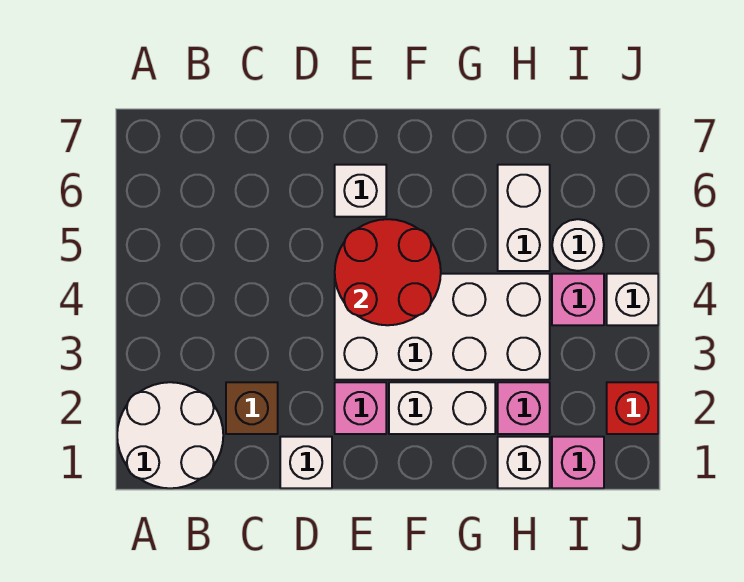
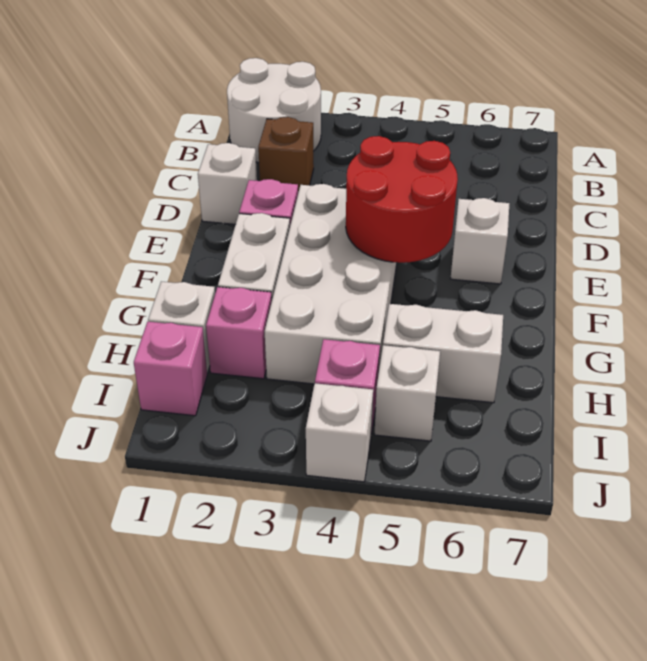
white round brick I5 level 1 -> white brick I5 level 1
red brick J2 level 1 -> none

